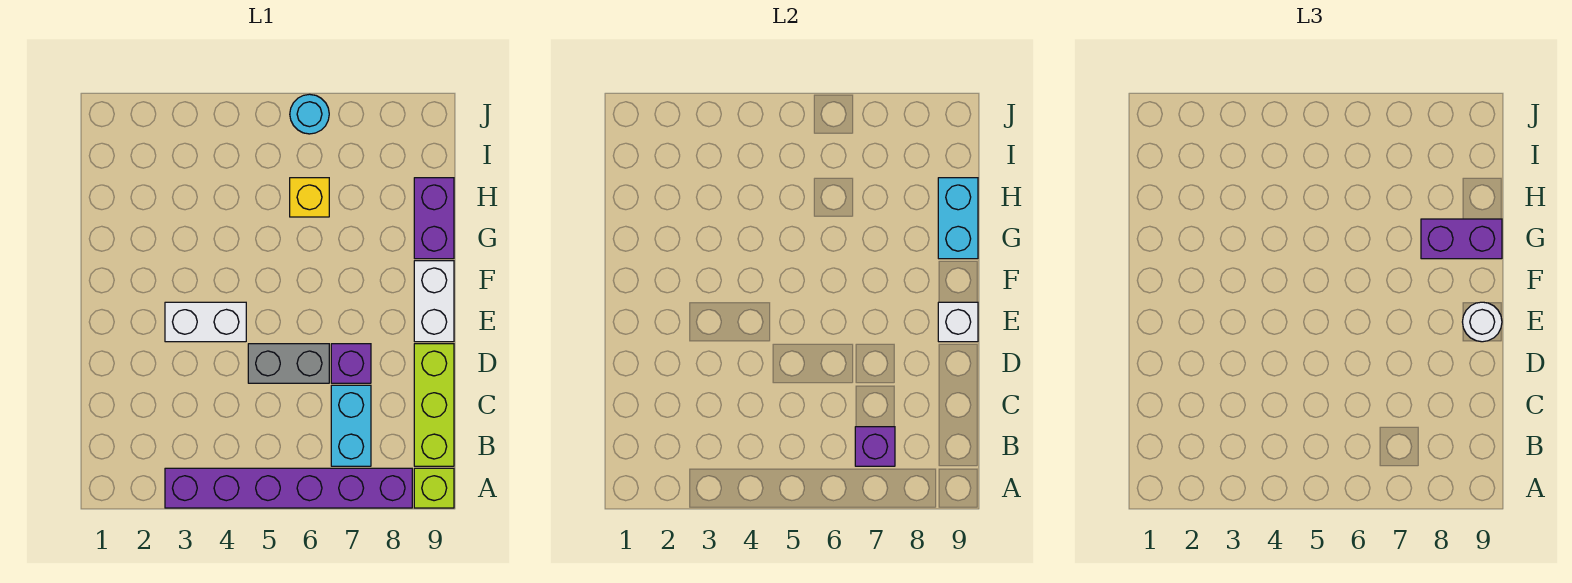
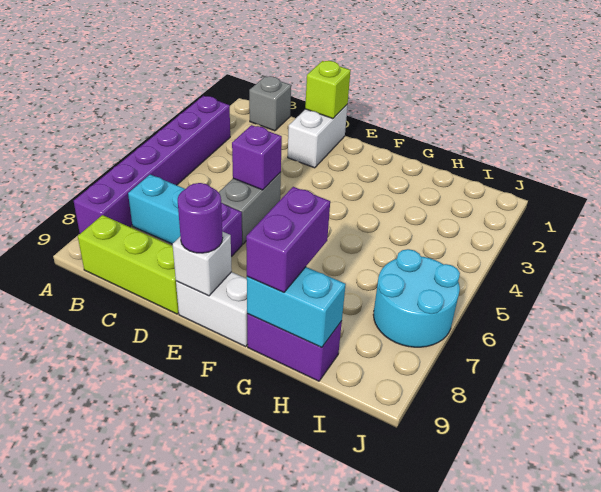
lime brick A9 level 1 -> lime brick D1 level 2
none -> grey brick B1 level 1
purple brick B7 level 2 -> purple brick D5 level 2
white brick E3:E4 level 1 -> white brick D1:D2 level 1
white round brick E9 level 3 -> purple round brick E9 level 3
yellow brick H6 level 1 -> none
cyan round brick J6 level 1 -> cyan round brick I6:J7 level 1

